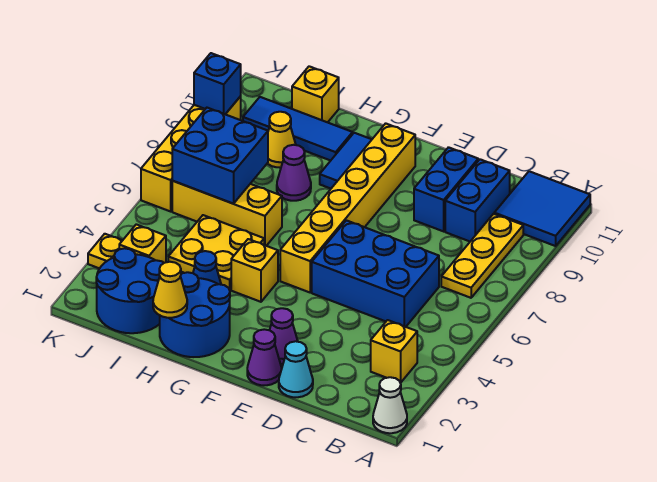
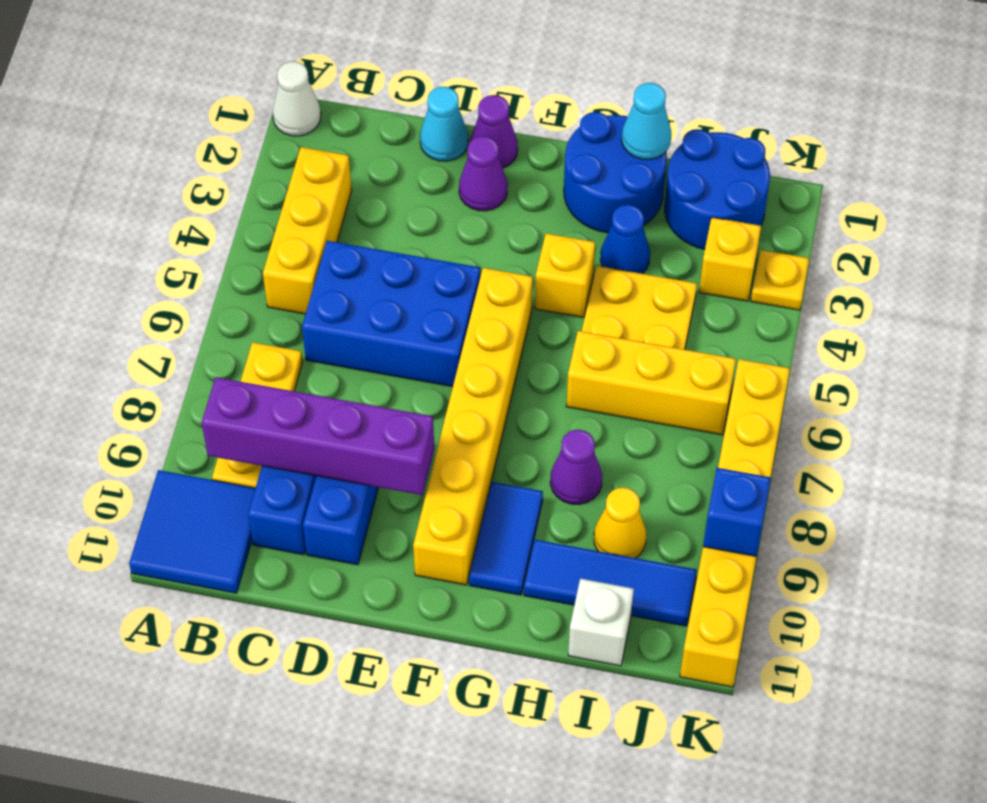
yellow brick B3 level 1 -> yellow brick B3:B5 level 1
none -> purple brick B9:E9 level 2
yellow cone H1 level 2 -> cyan cone H1 level 2
blue brick I6:J7 level 2 -> none
yellow brick I11 level 1 -> white brick I11 level 1
yellow brick K6:K9 level 1 -> yellow brick K6:K11 level 1

